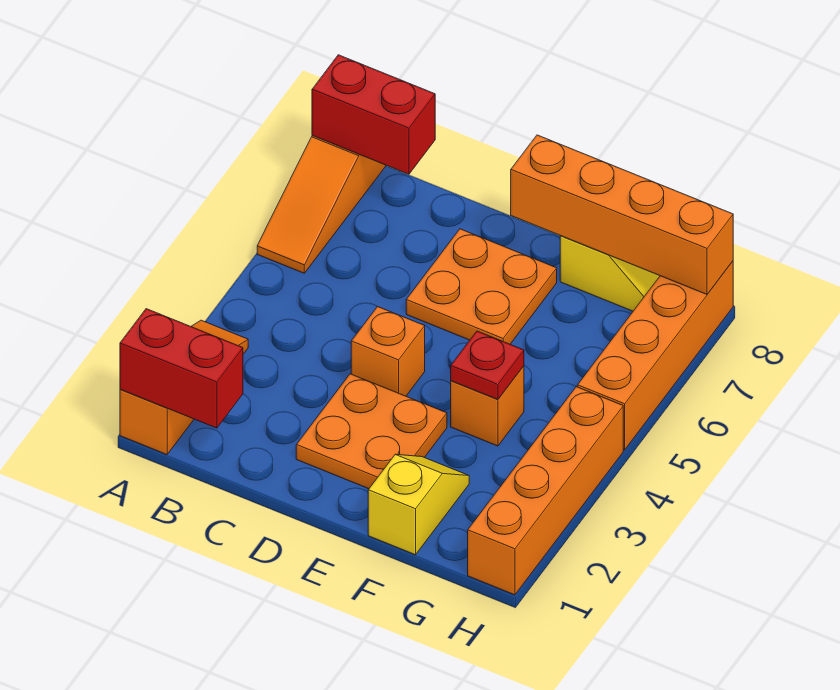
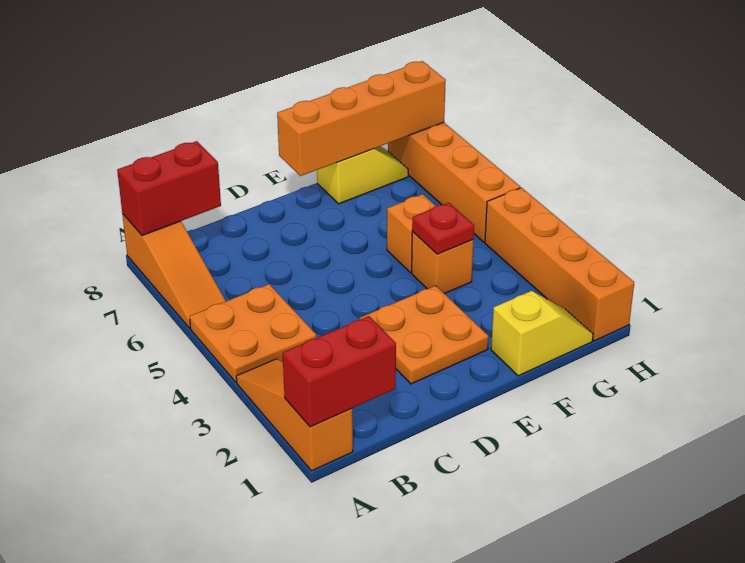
orange brick D4 level 1 -> orange brick F5 level 1
orange plate D6:E7 level 1 -> orange plate A4:B5 level 1
yellow slope F1:F2 level 1 top 1 -> yellow slope F1:G1 level 1 top F

